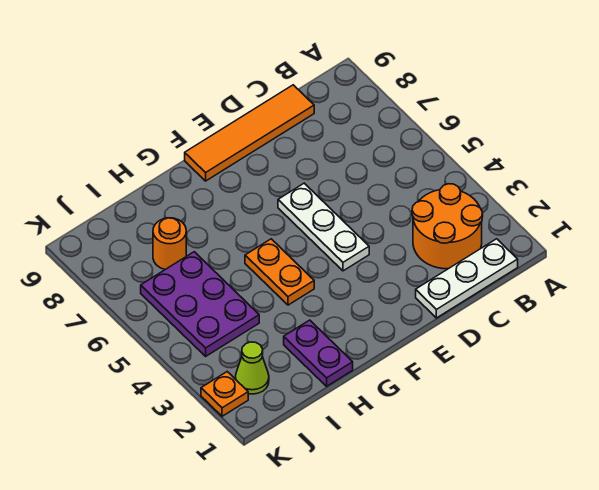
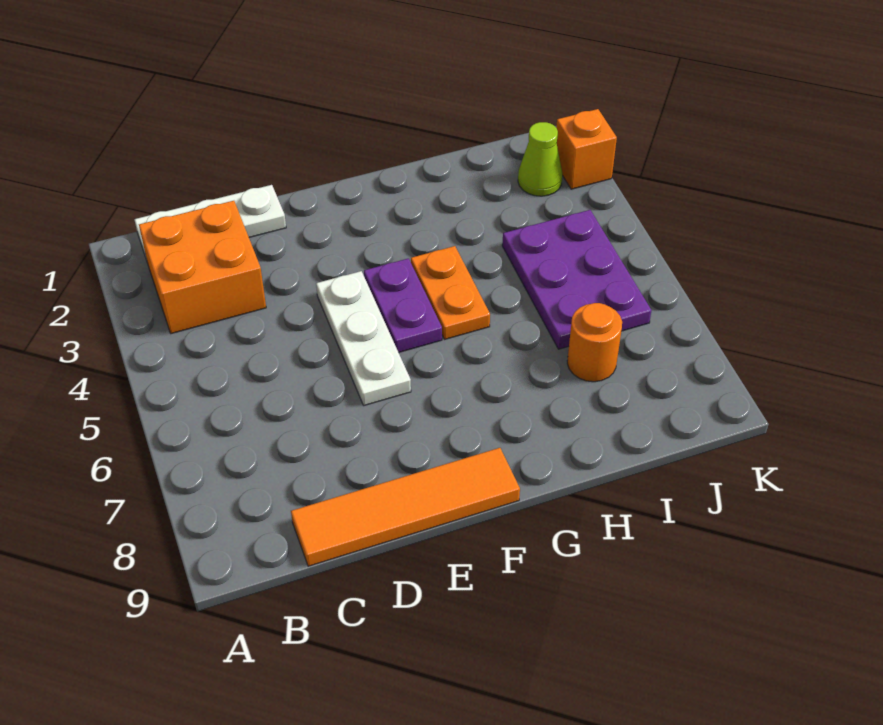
orange round brick B2:C3 level 1 -> orange brick B2:C3 level 1
purple plate H1:H2 level 1 -> purple plate F4:F5 level 1
orange plate K2 level 1 -> orange brick K2 level 1

